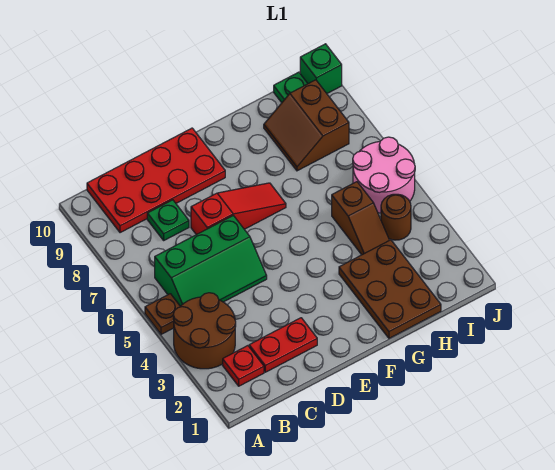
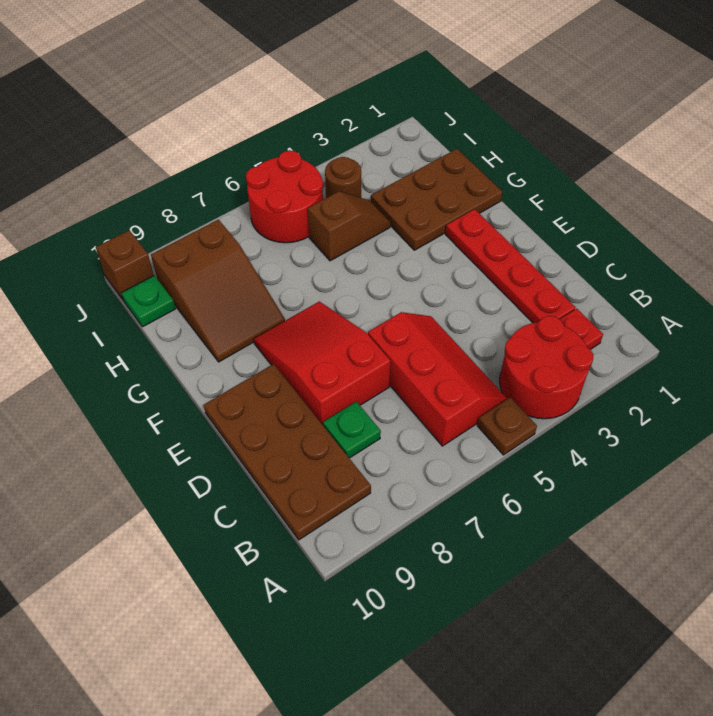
brown round brick A3:B4 level 1 -> red round brick A3:B4 level 1
green slope B5:D6 level 1 top 6 -> red slope B5:D6 level 1 top 6
red plate B9:E10 level 1 -> brown plate B9:E10 level 1
red plate C2:D2 level 1 -> red plate C2:F2 level 1
red slope D7:F7 level 1 top D -> red slope D7:F8 level 1 top D
brown slope H8:I9 level 1 top I -> brown slope G8:I9 level 1 top I
pink round brick I5:J6 level 1 -> red round brick I5:J6 level 1
green brick J10 level 1 -> brown brick J10 level 1

